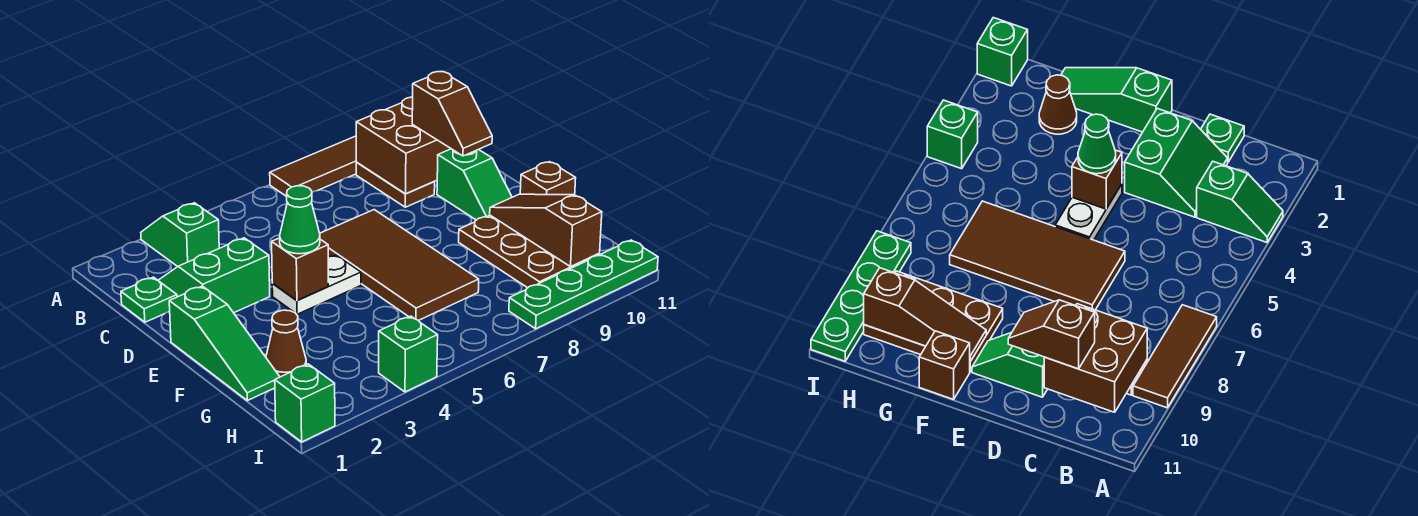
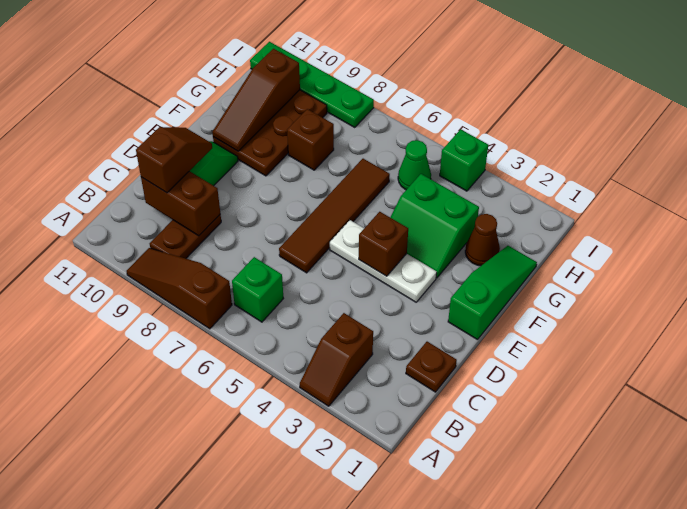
green slope A3:B3 level 1 top B -> brown slope A3:B3 level 1 top B
brown tile A7:A9 level 1 -> brown slope A7:A9 level 1 top 7
brown brick B9:C10 level 2 -> brown brick C9:C10 level 2
green plate C1 level 1 -> brown plate C1 level 1
green slope C2:D3 level 1 top D -> green slope F3:G4 level 1 top G
brown tile D6:G7 level 1 -> brown tile D6:G6 level 1
white plate E4:E5 level 1 -> white plate E3:E5 level 1
green cone E4 level 3 -> green cone H5 level 1
brown brick F11 level 1 -> brown brick G8 level 1
green brick I1 level 1 -> green brick B6 level 1

